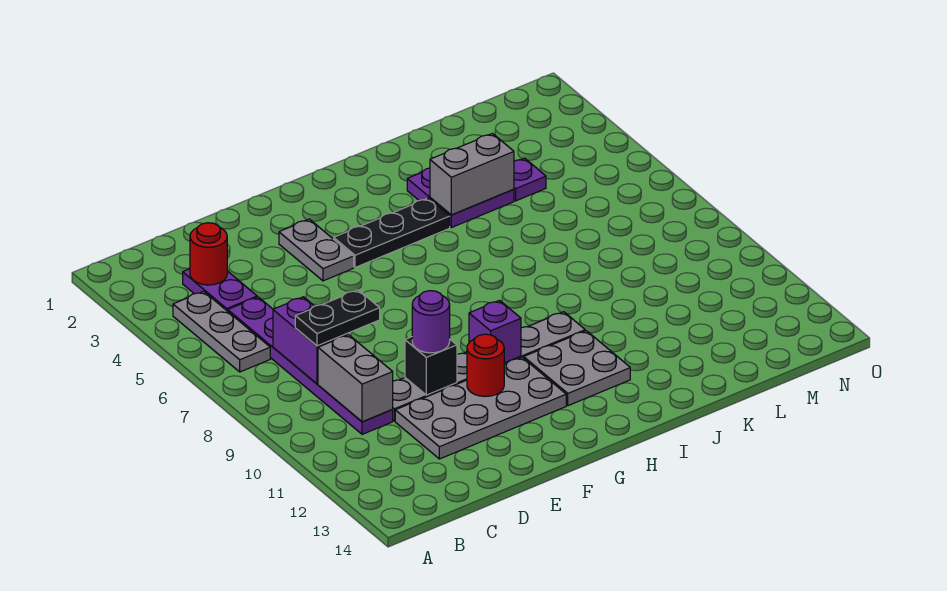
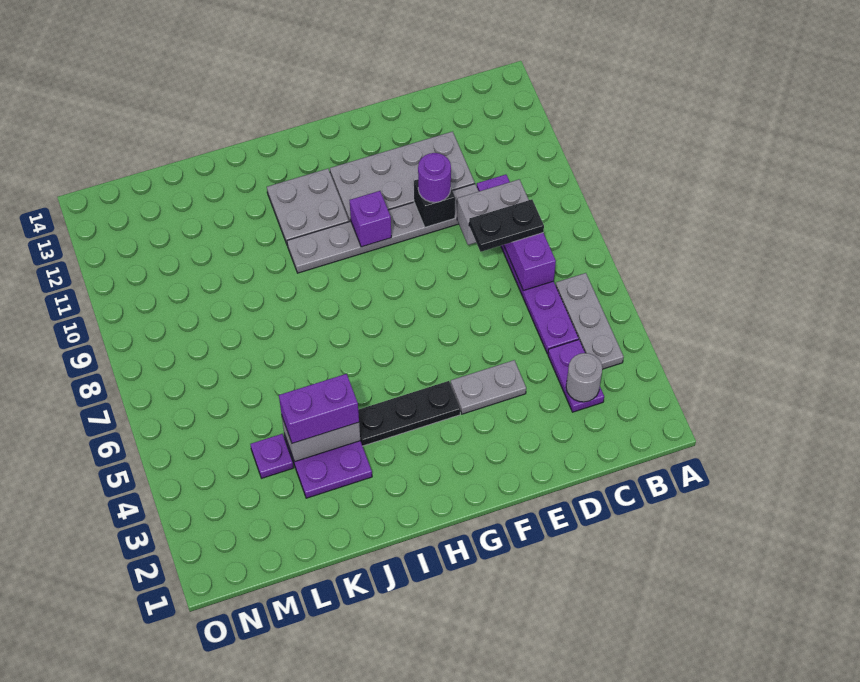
red round brick C3 level 2 -> grey round brick C3 level 2
grey brick C9:C10 level 2 -> grey brick C9:D9 level 2
grey plate F3:F4 level 1 -> grey plate E4:F4 level 1
red round brick F11 level 2 -> none
none -> purple brick J4:K4 level 3

